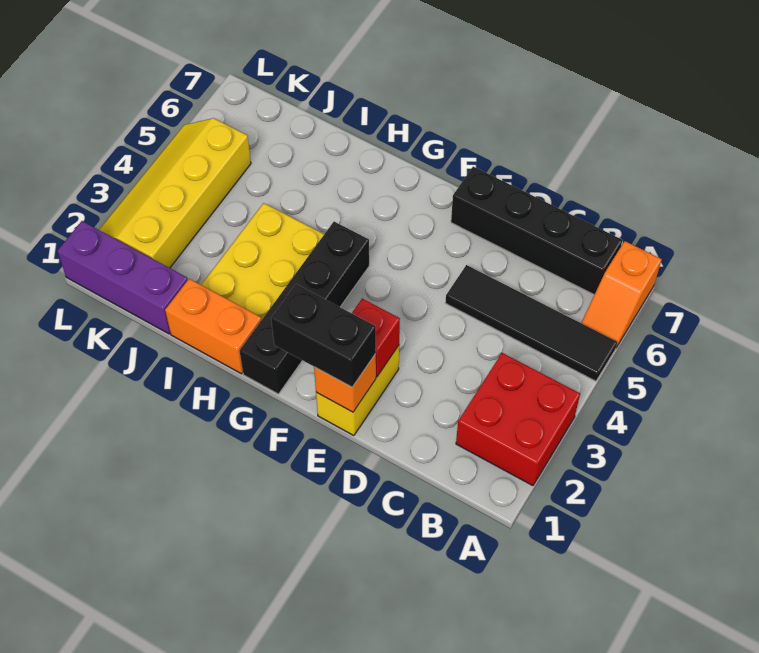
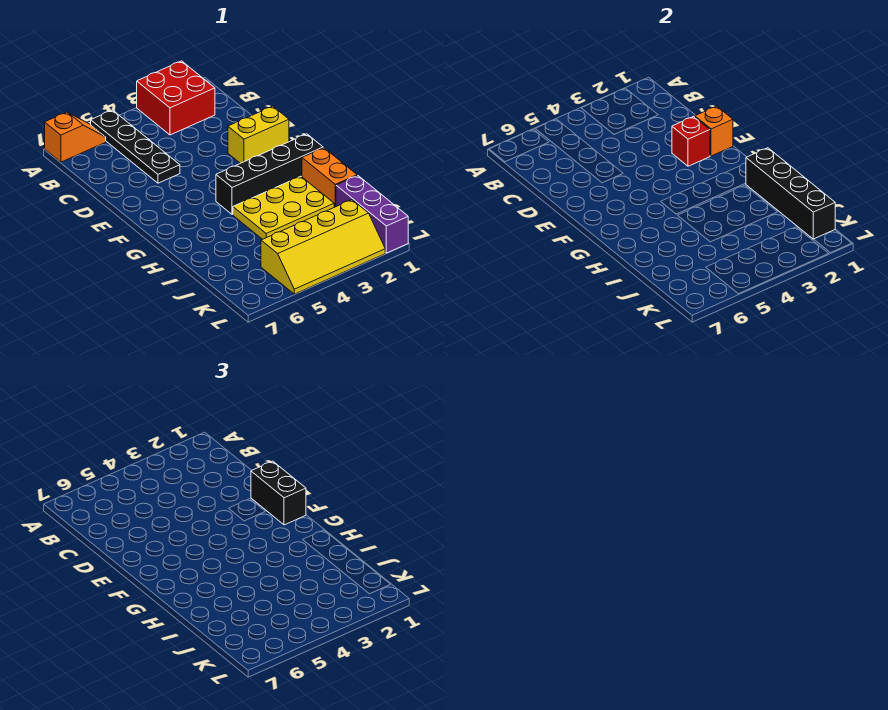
black tile A5:D5 level 1 -> black plate A5:D5 level 1
black brick B7:E7 level 1 -> black brick H1:K1 level 2

